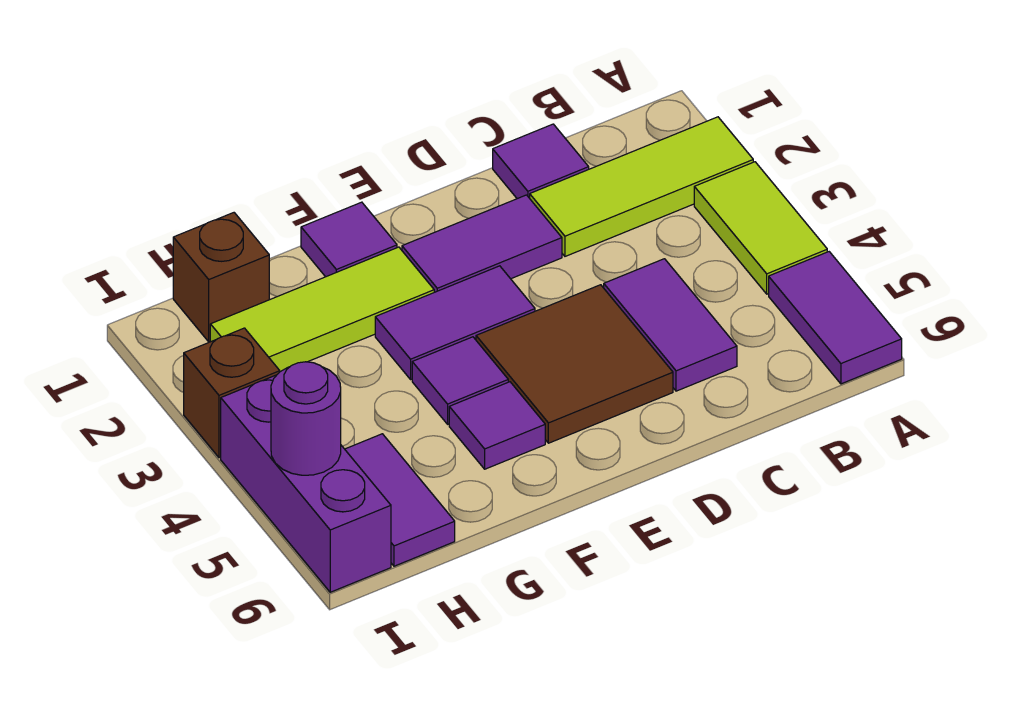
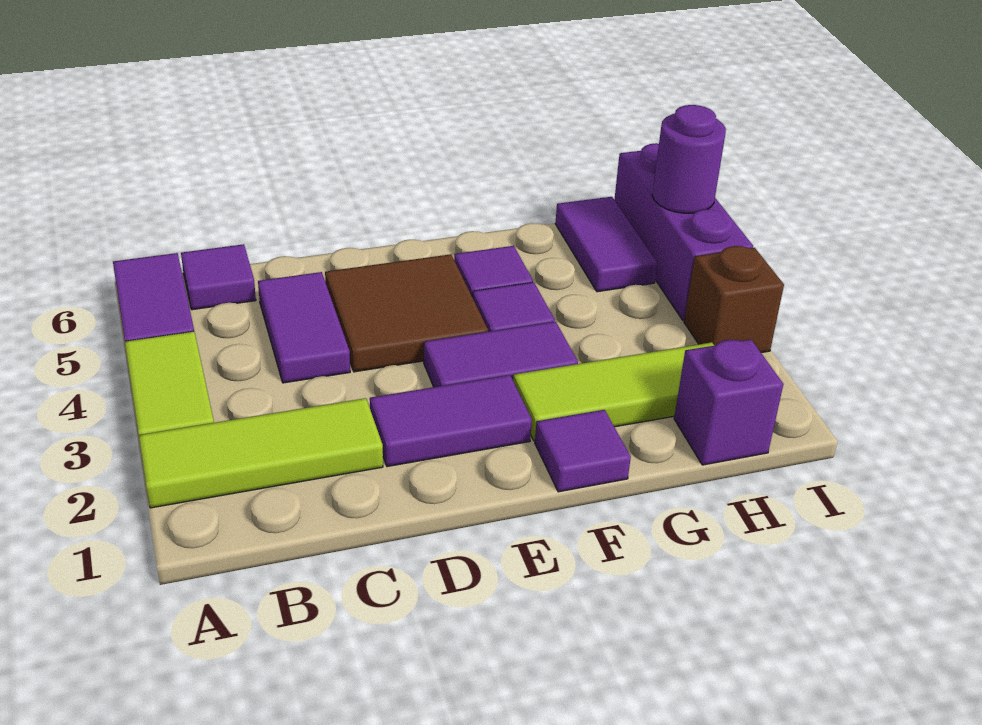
purple tile C1 level 1 -> purple tile B6 level 1
brown brick H1 level 1 -> purple brick H1 level 1

